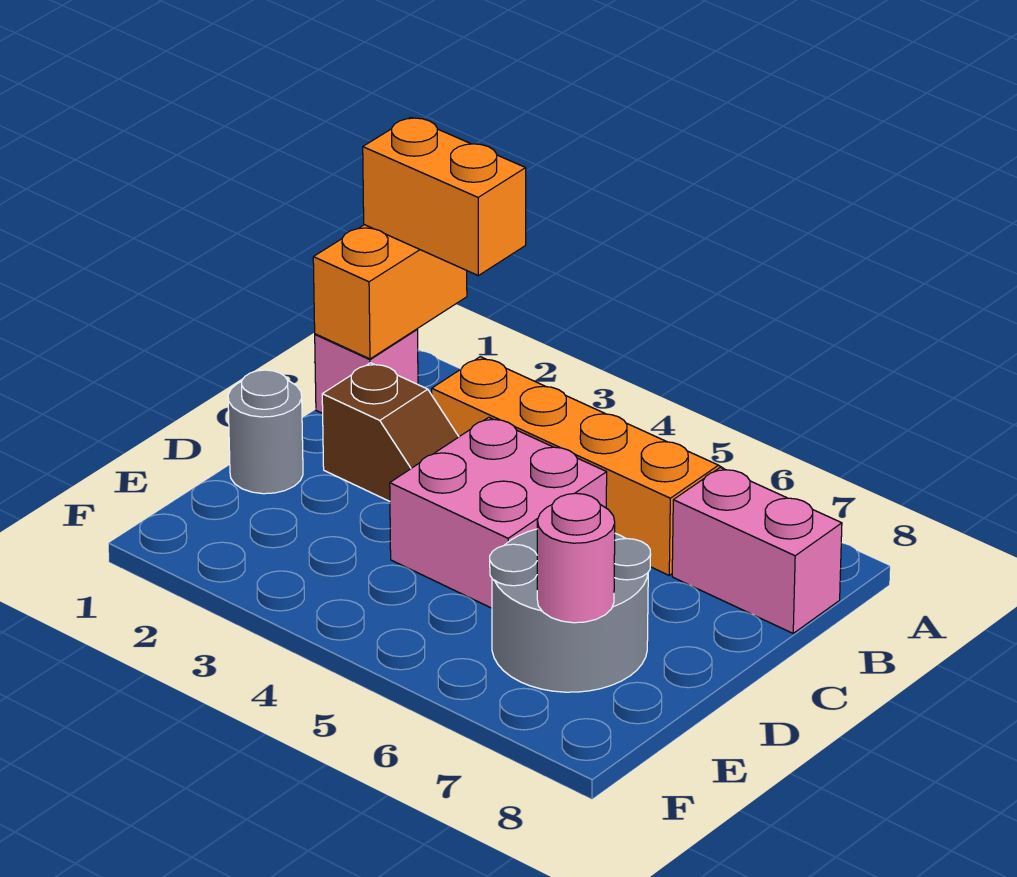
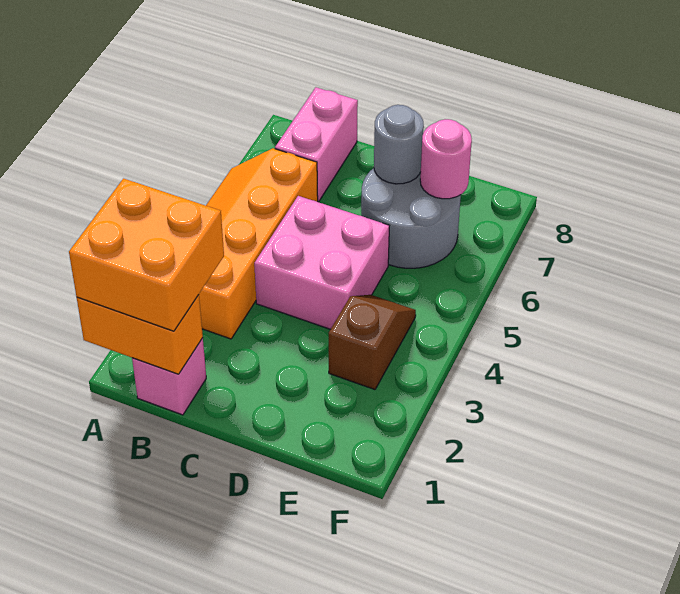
orange brick A1:A2 level 3 -> orange brick A1:B2 level 3
brown slope C2:C3 level 1 top 2 -> brown slope E3:E4 level 1 top 3
grey round brick D1 level 1 -> grey round brick D7 level 2

